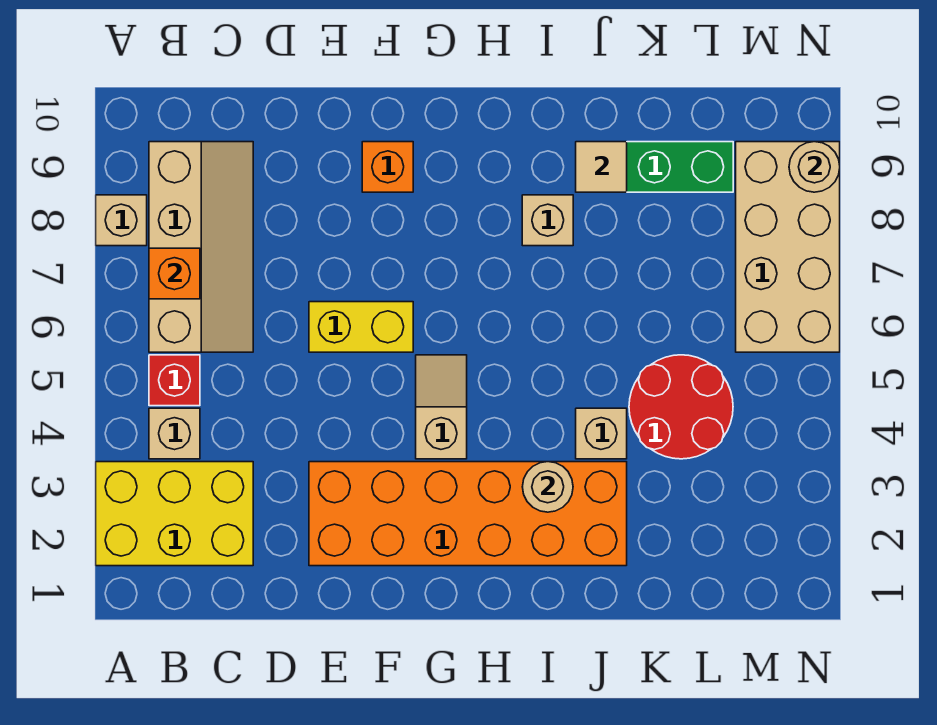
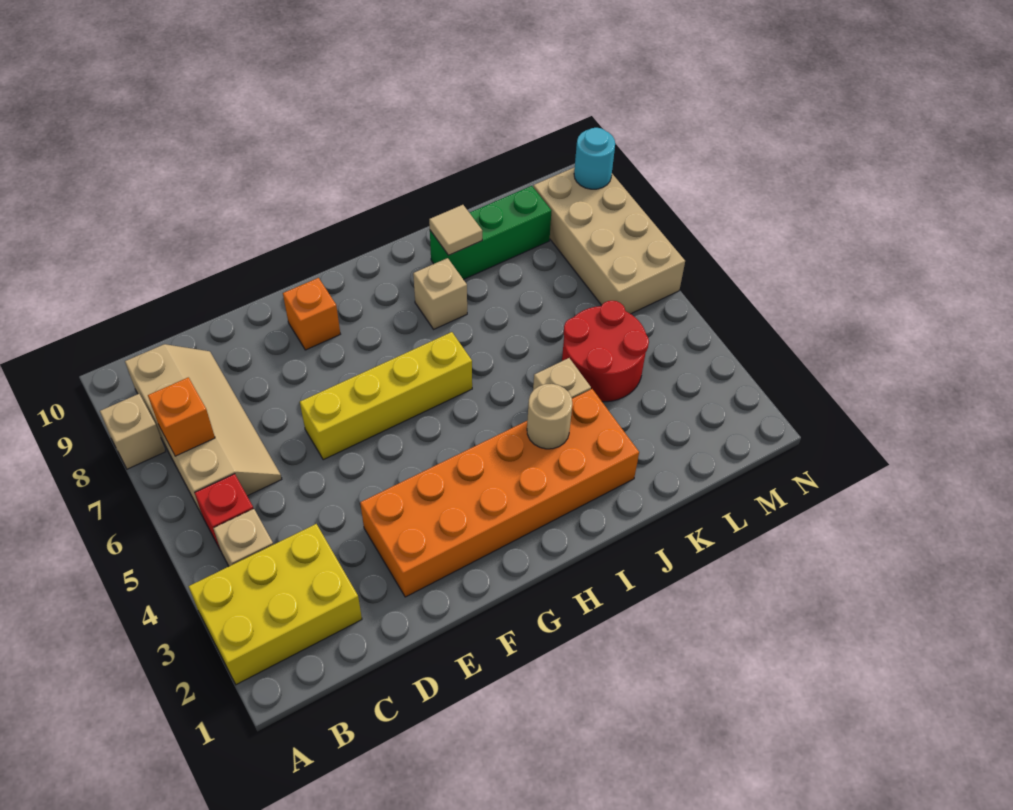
yellow brick E6:F6 level 1 -> yellow brick E6:H6 level 1
tan slope G4:G5 level 1 top 4 -> none
tan round brick N9 level 2 -> cyan round brick N9 level 2

